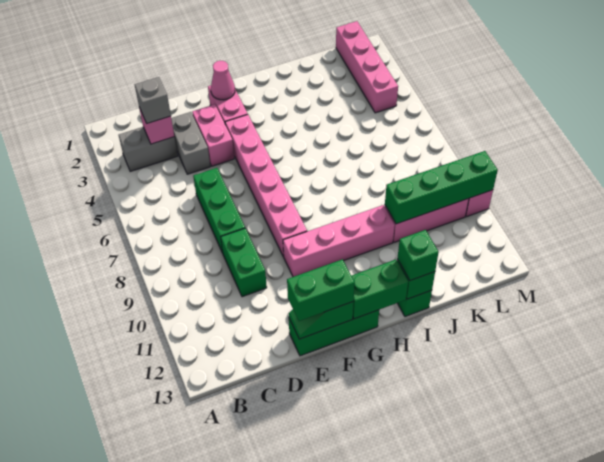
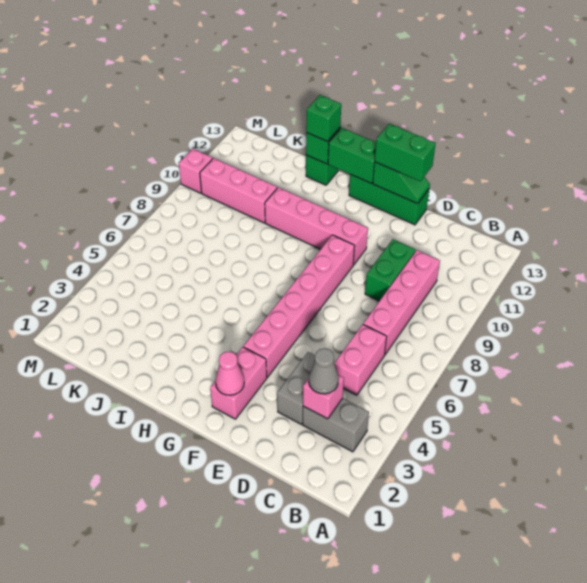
grey brick C3 level 3 -> grey cone C3 level 3
green brick D6:D8 level 1 -> none
pink brick E3:E4 level 1 -> pink brick C5:C6 level 1
green brick J10:M10 level 2 -> none
pink brick L1:L4 level 1 -> pink brick C7:C10 level 1

